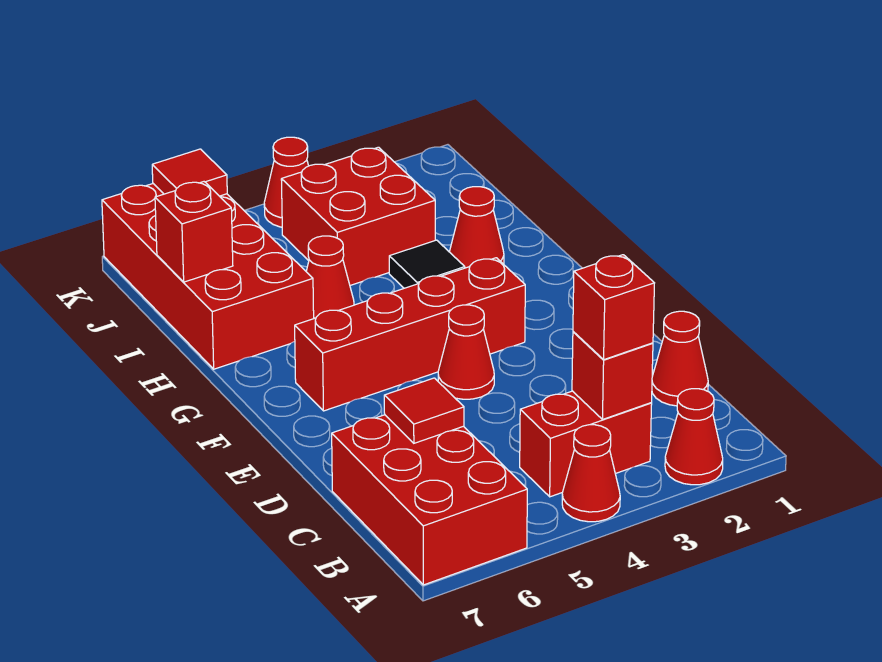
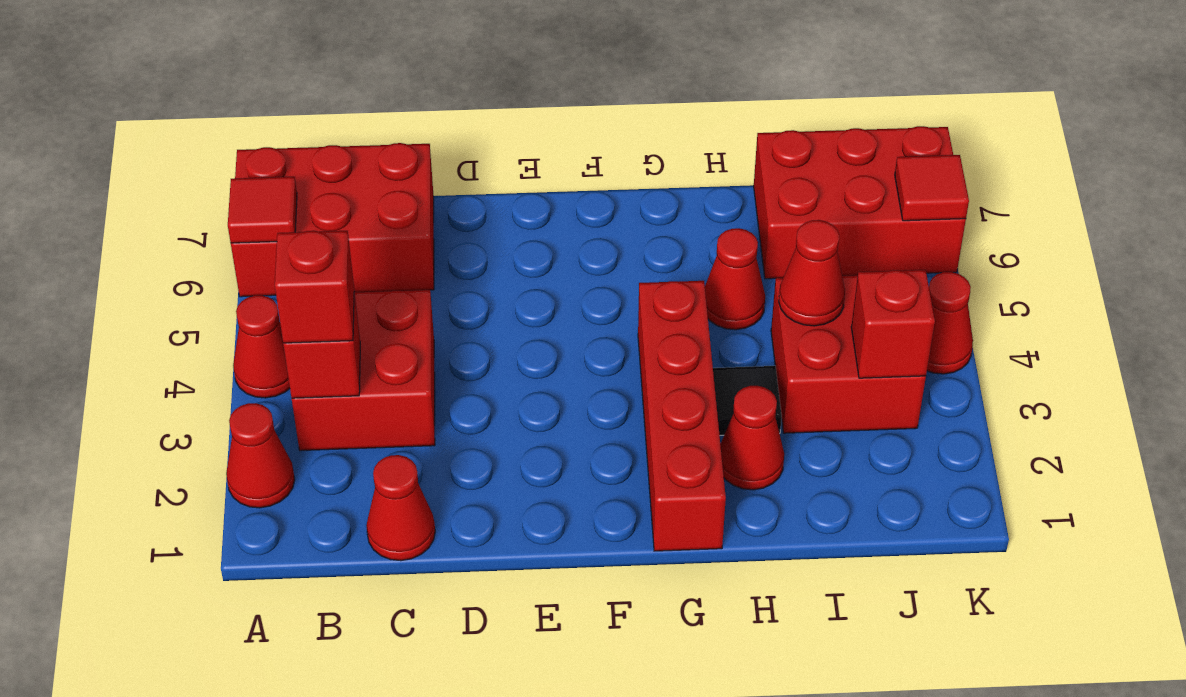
red brick B3:B4 level 1 -> red brick B3:C4 level 1
red tile C6 level 2 -> red tile A6 level 2
red cone E4 level 1 -> red cone I4 level 2
red brick F3:F6 level 1 -> red brick G1:G4 level 1
red brick H6:K7 level 1 -> red brick I6:K7 level 1
red brick I7 level 2 -> red brick J3 level 2

